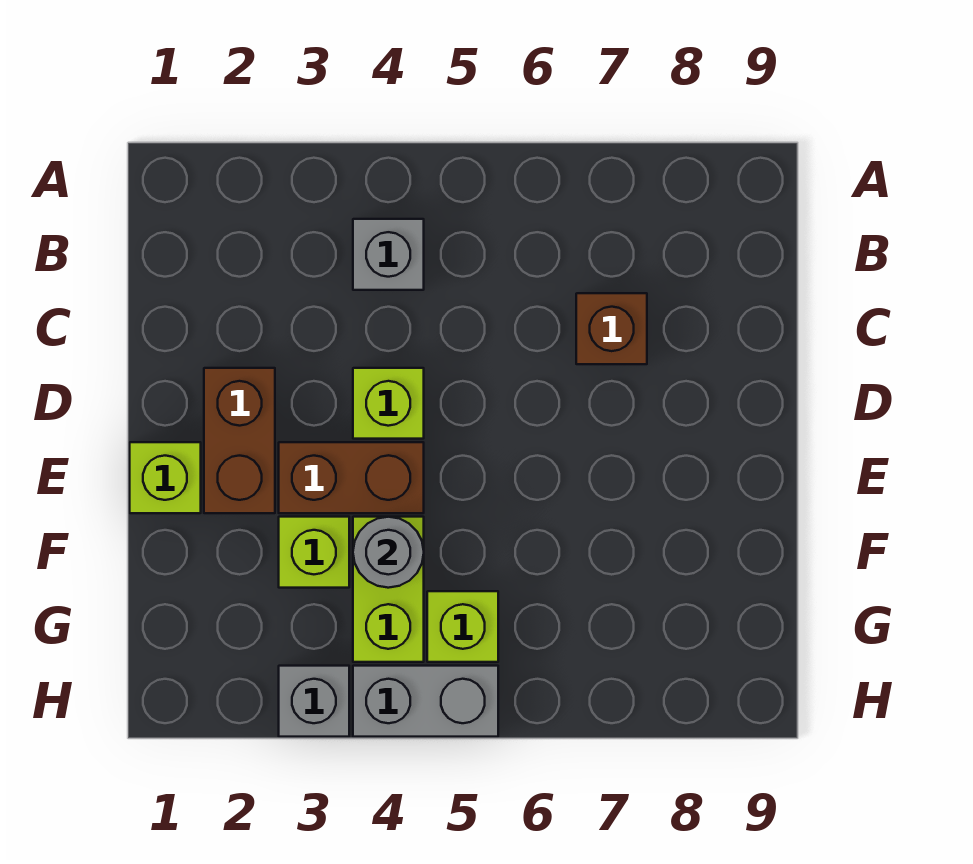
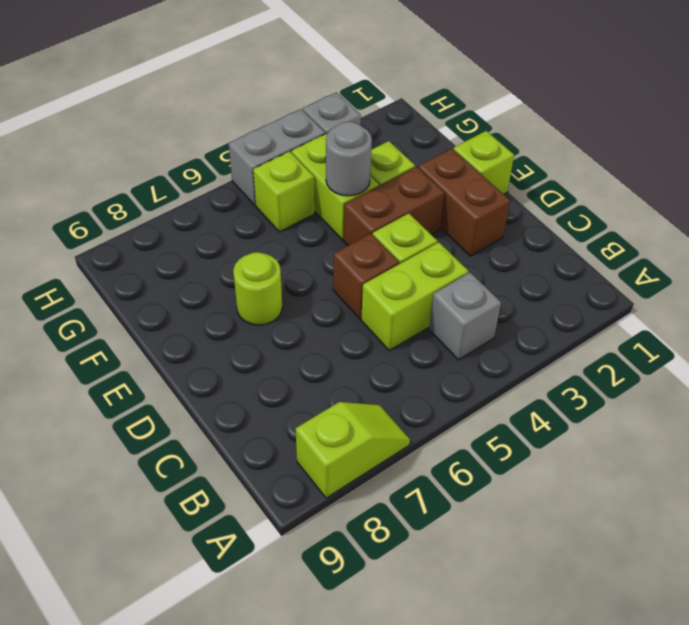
none -> lime slope A7:A8 level 1 top 8
none -> lime brick C4:C5 level 1
brown brick C7 level 1 -> brown brick D5 level 1
none -> lime round brick E7 level 1

